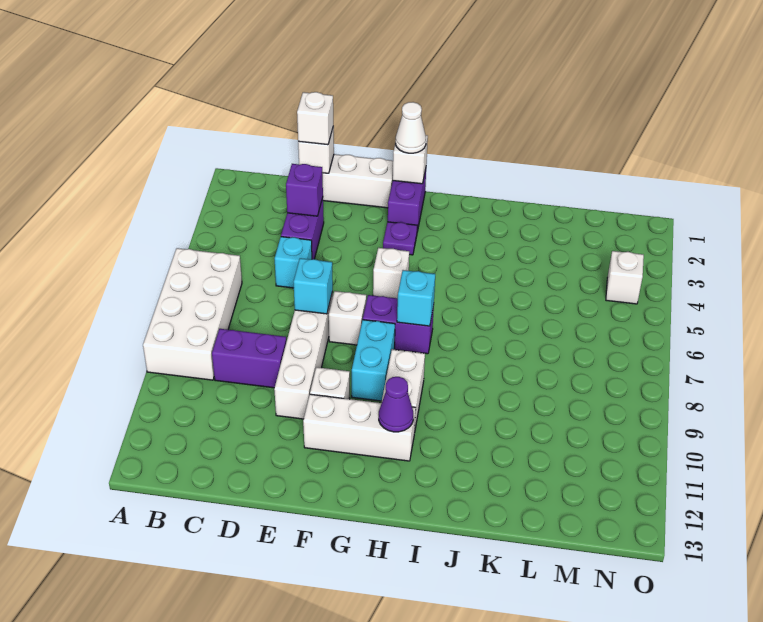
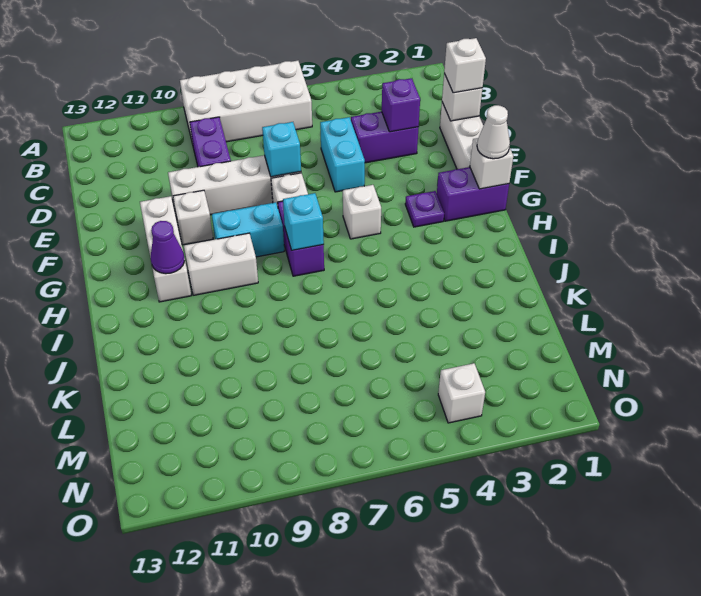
cyan brick D5 level 1 -> cyan brick D5:E5 level 1

